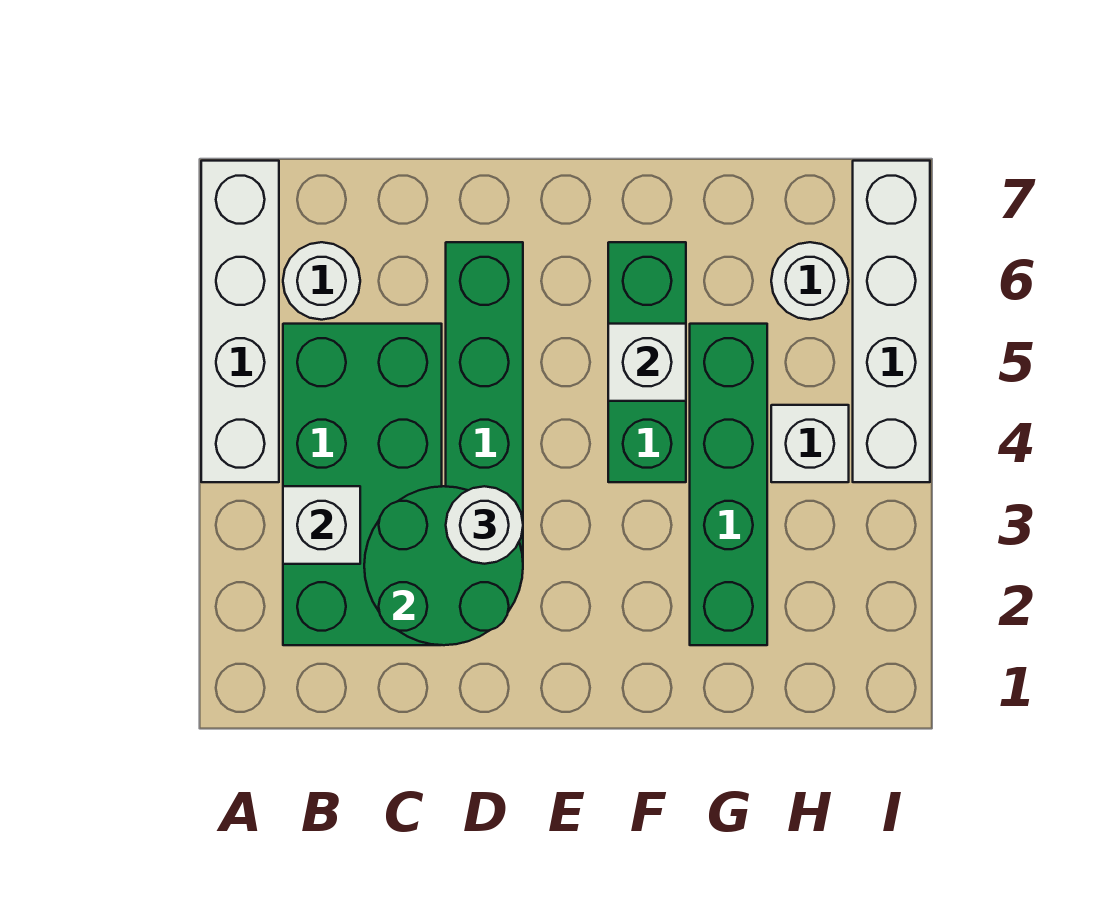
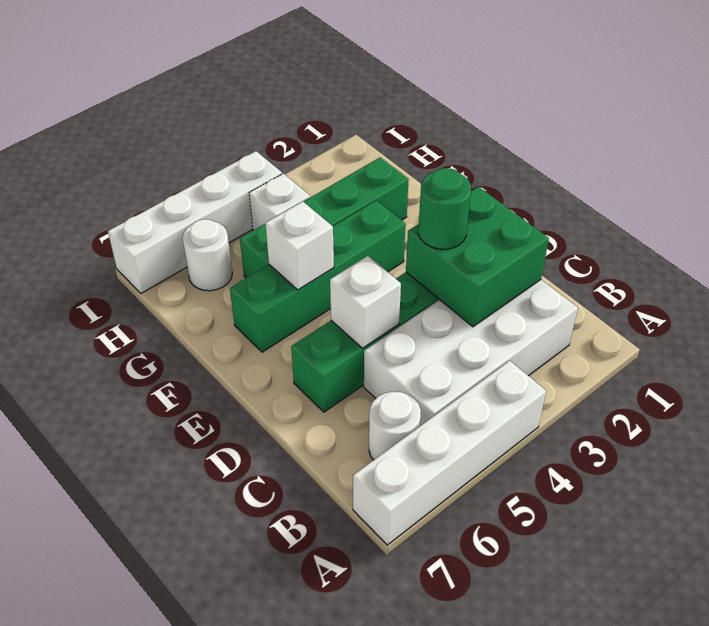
green brick B2:C5 level 1 -> white brick B2:C5 level 1
white brick B3 level 2 -> white brick D5 level 2
green round brick C2:D3 level 2 -> green brick C2:D3 level 2
white round brick D3 level 3 -> green round brick D3 level 3
green brick F4:F6 level 1 -> green brick F3:F6 level 1

